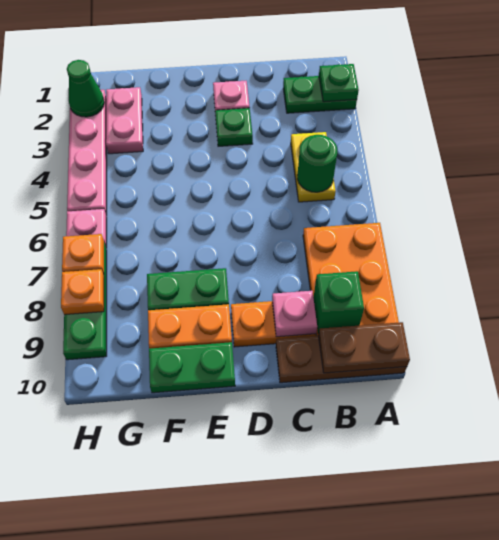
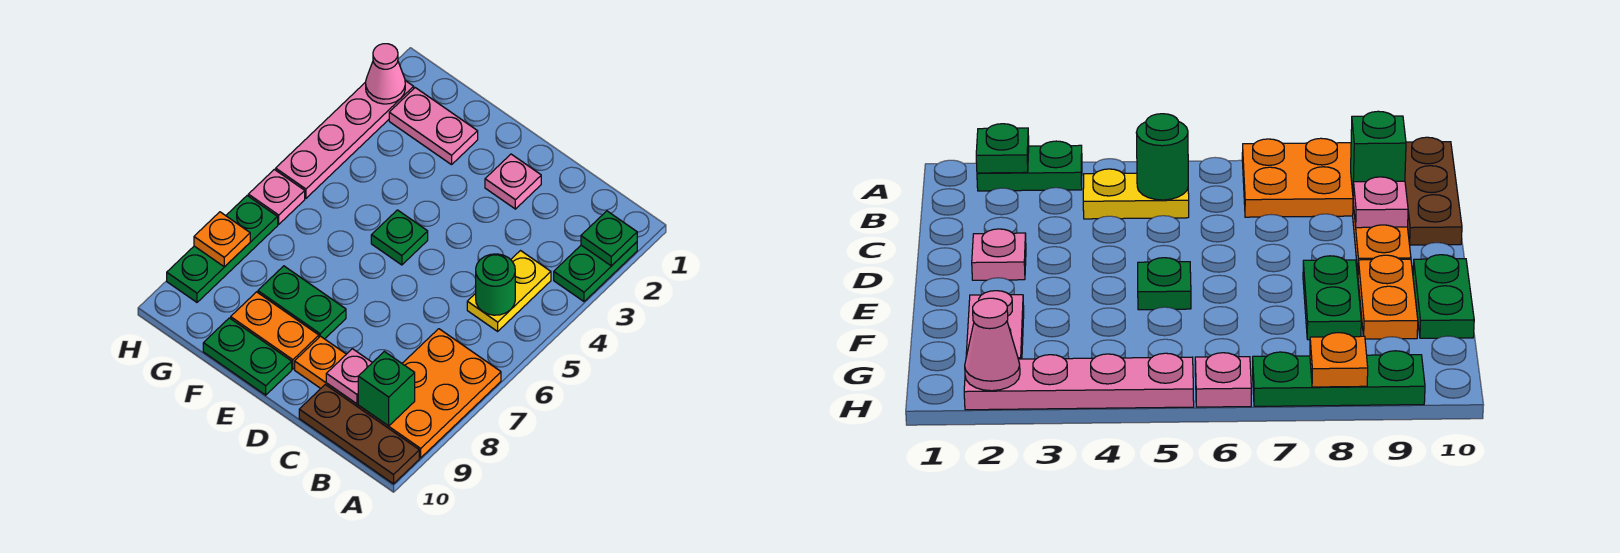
green plate A2:B2 level 1 -> green plate A2:A3 level 1
brown plate A10:B10 level 2 -> none
green plate D3 level 1 -> green plate E5 level 1
pink plate G2:G3 level 1 -> pink plate F2:G2 level 1
green cone H2 level 2 -> pink cone H2 level 2
orange plate H7 level 2 -> none

